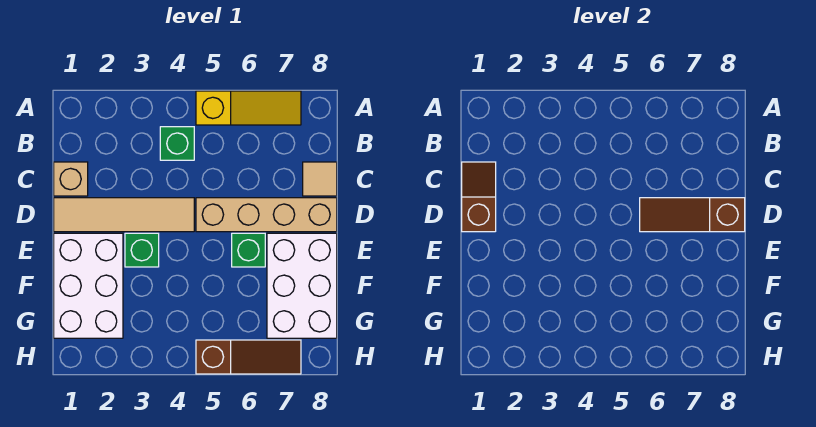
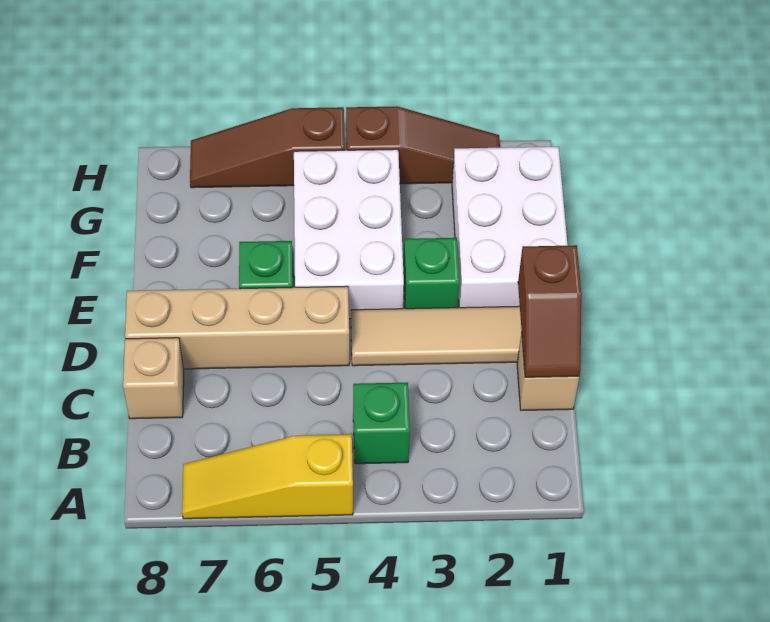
tan tile C8 level 1 -> tan brick C8 level 1
brown slope D6:D8 level 2 top 8 -> brown slope H2:H4 level 1 top 4
white brick E7:G8 level 1 -> white brick E4:G5 level 1

